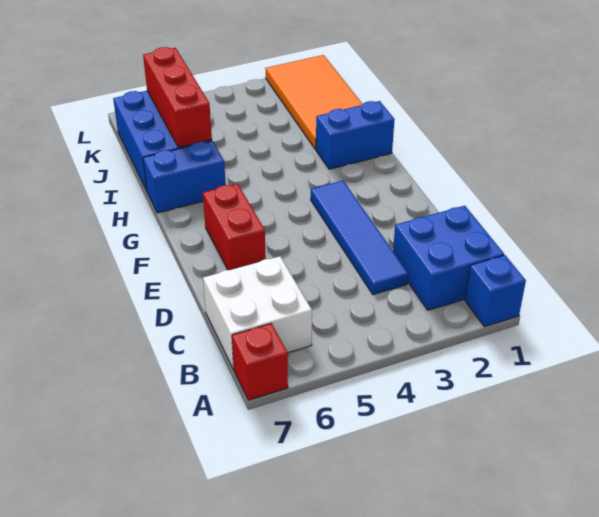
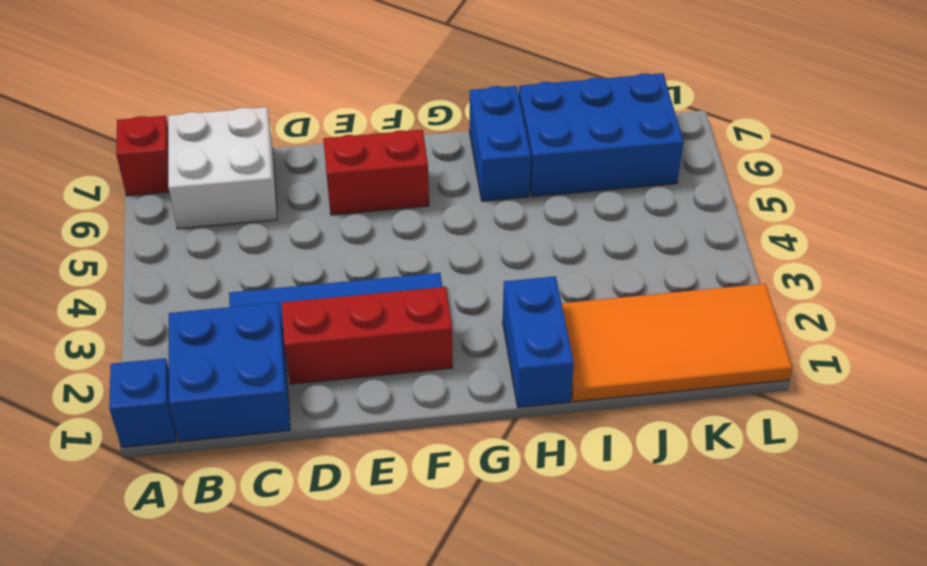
red brick I6:K6 level 2 -> red brick D2:F2 level 1

